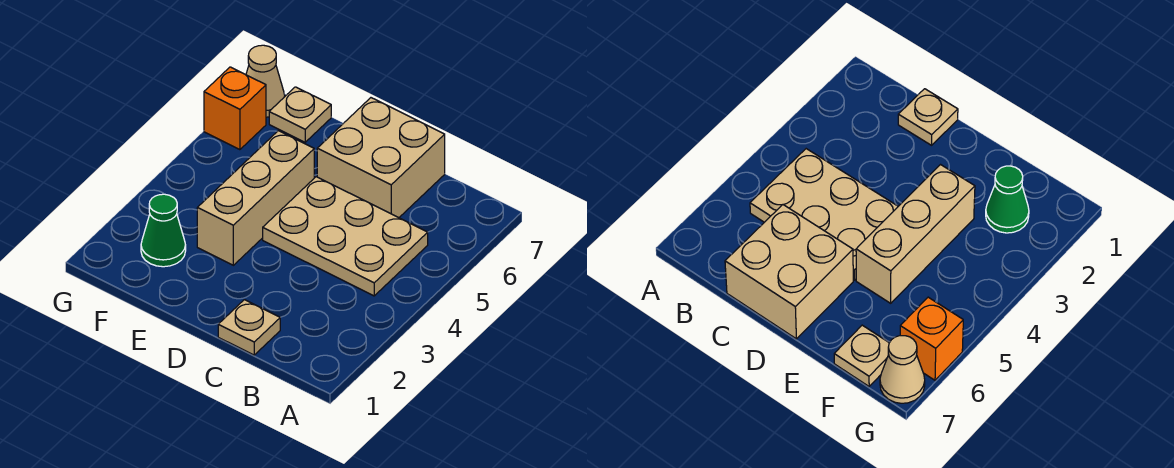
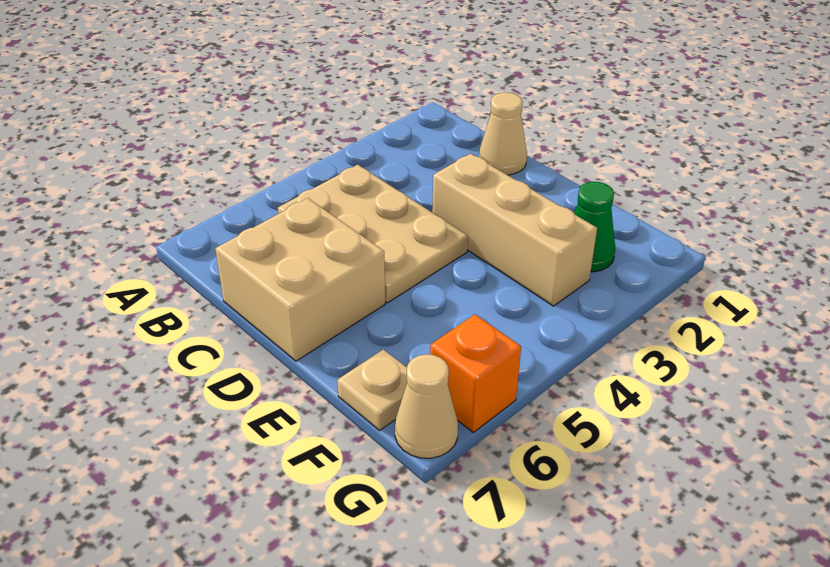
tan plate C1 level 1 -> tan cone C1 level 1
tan brick E3:E5 level 1 -> tan brick D3:F3 level 1

